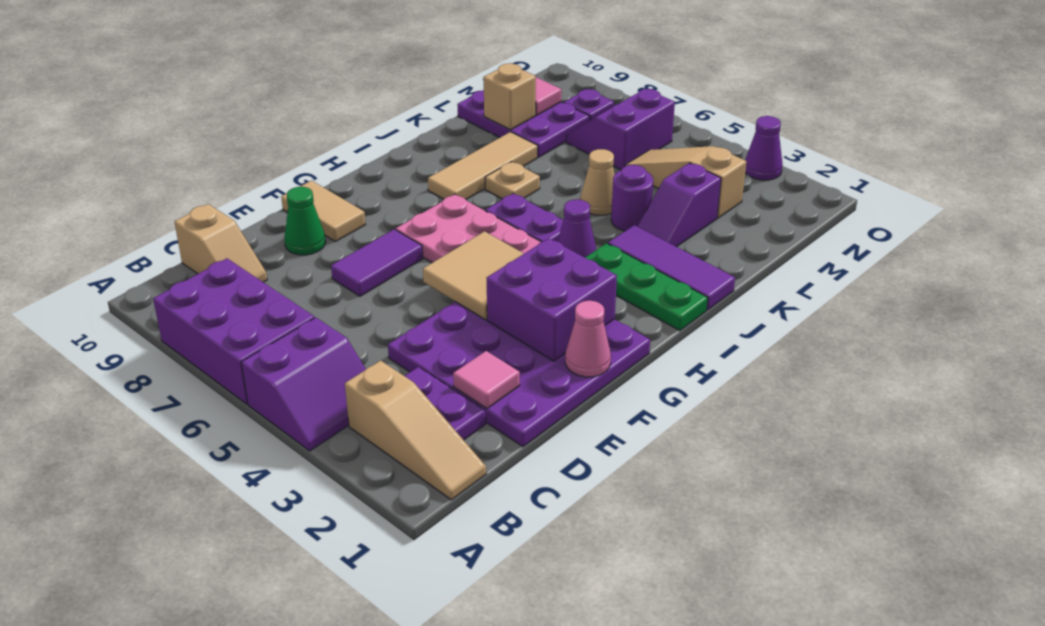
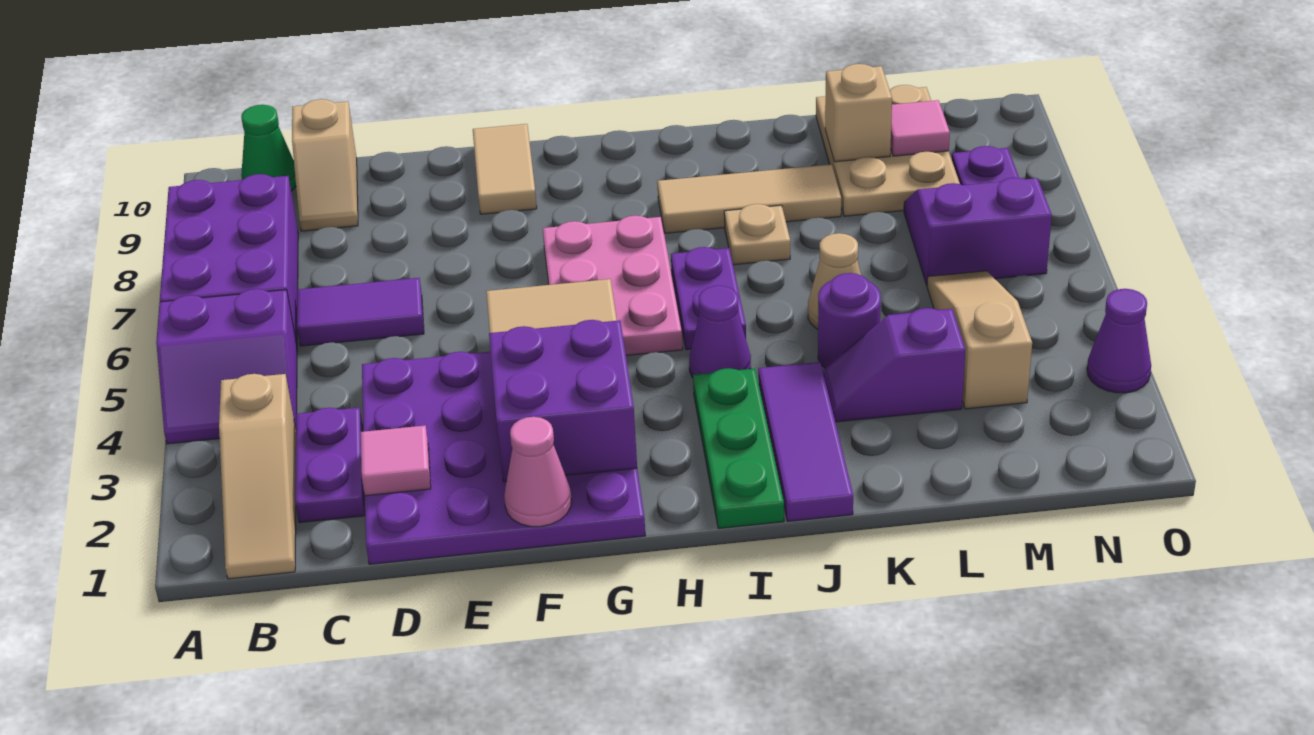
purple tile E7:F7 level 1 -> purple tile C6:D6 level 1
green cone E9 level 1 -> green cone B10 level 1
purple plate L8:M10 level 1 -> tan plate L8:M10 level 1

